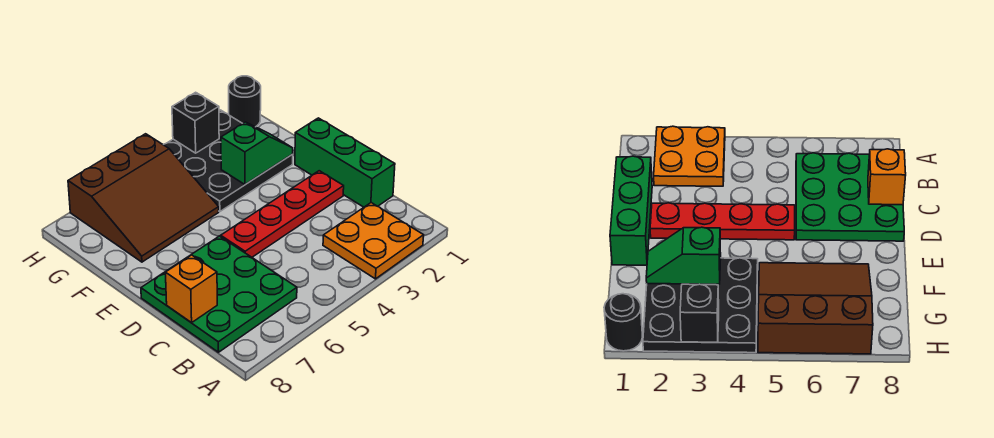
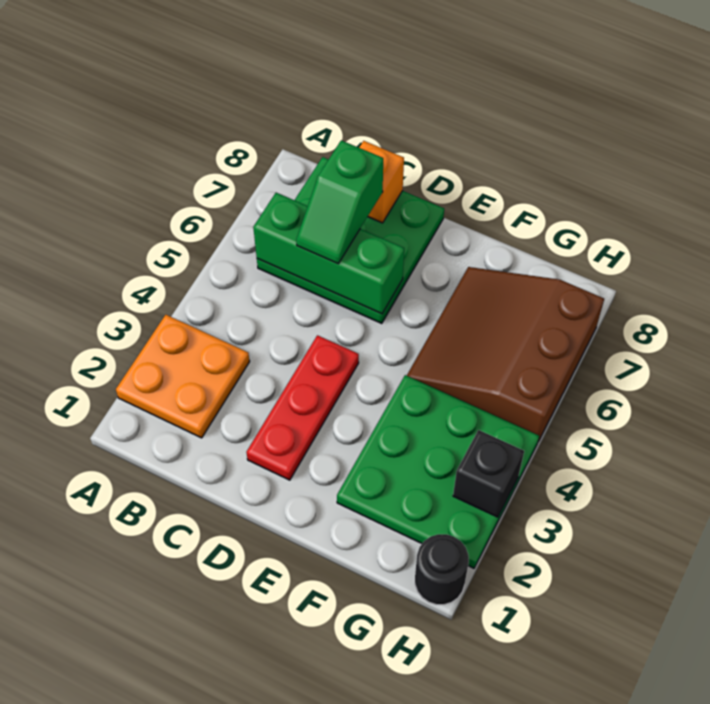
green brick C1:E1 level 1 -> green brick B6:D6 level 2
red plate D2:D5 level 1 -> red plate D2:D4 level 1
black plate F2:H4 level 1 -> green plate F2:H4 level 1
green slope F2:F3 level 2 top 3 -> green slope C6:C7 level 3 top 7

